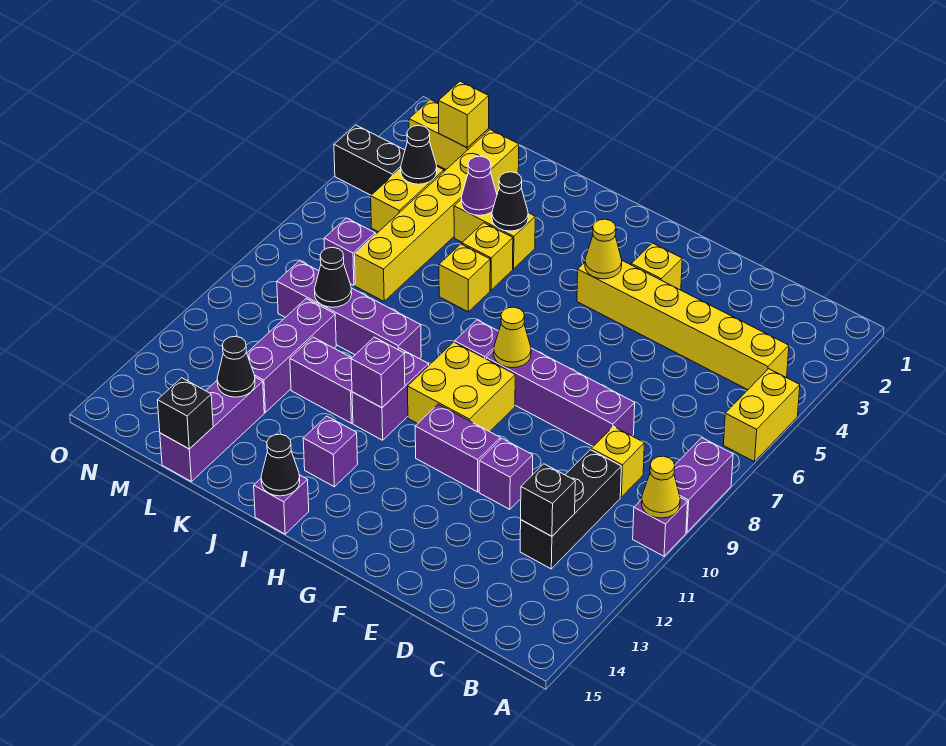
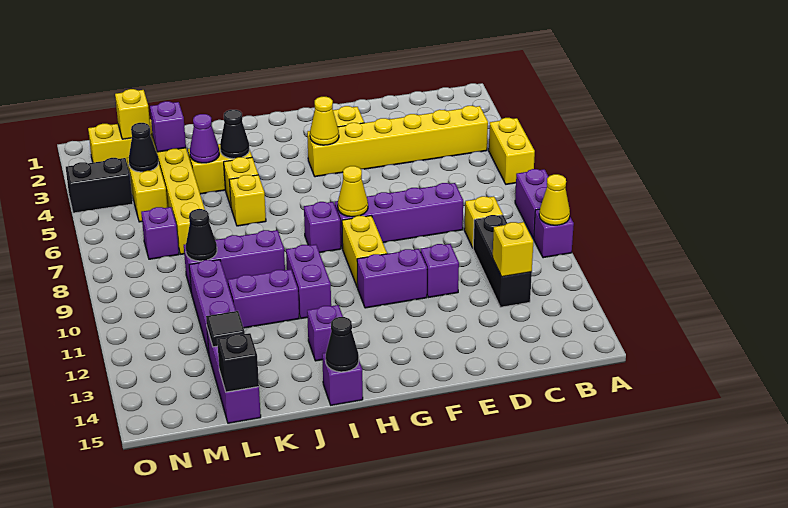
black brick C12 level 2 -> yellow brick C12 level 2
yellow brick G9:H10 level 1 -> yellow brick G9:G10 level 1
purple brick I11 level 2 -> purple brick L3 level 2
purple brick J9:M9 level 1 -> purple brick J9:L9 level 1
black cone L13 level 2 -> black tile L13 level 2

